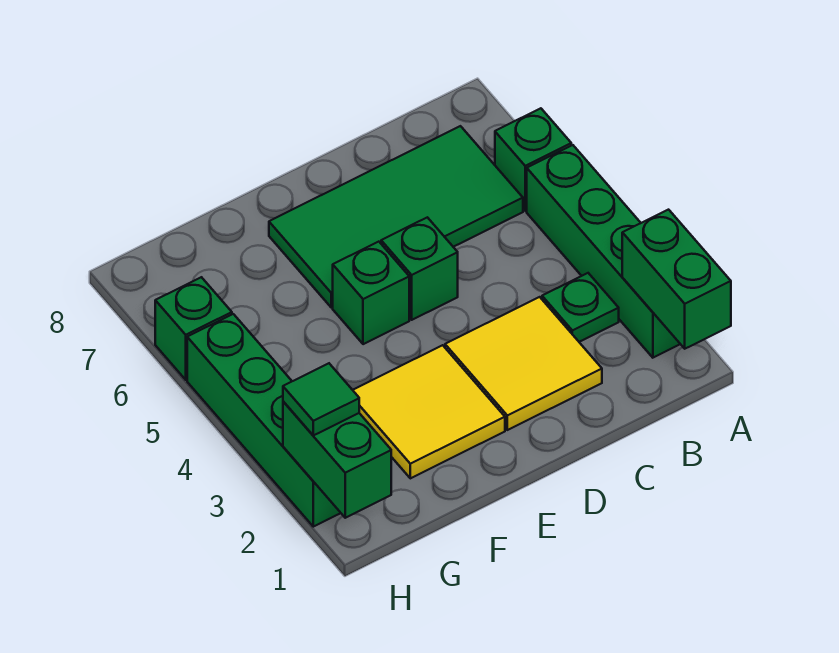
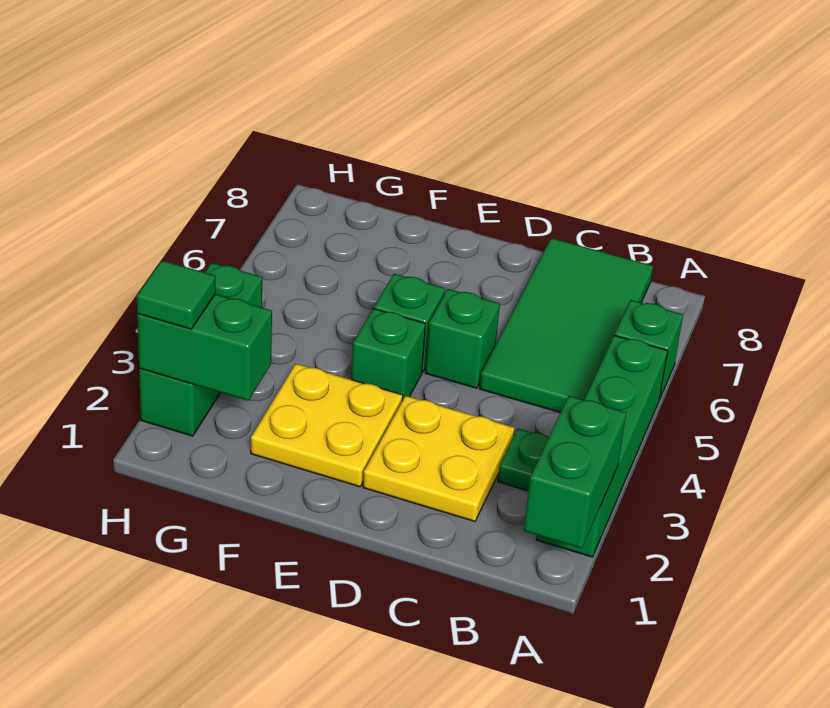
green tile B6:E7 level 1 -> green tile B5:C8 level 1
yellow tile C2:D3 level 1 -> yellow plate C2:D3 level 1
yellow tile E2:F3 level 1 -> yellow plate E2:F3 level 1
green brick H1:H2 level 2 -> green brick G2:H2 level 2
green brick H2:H5 level 1 -> green brick H2:H4 level 1
green brick H6 level 1 -> green brick E4 level 1

